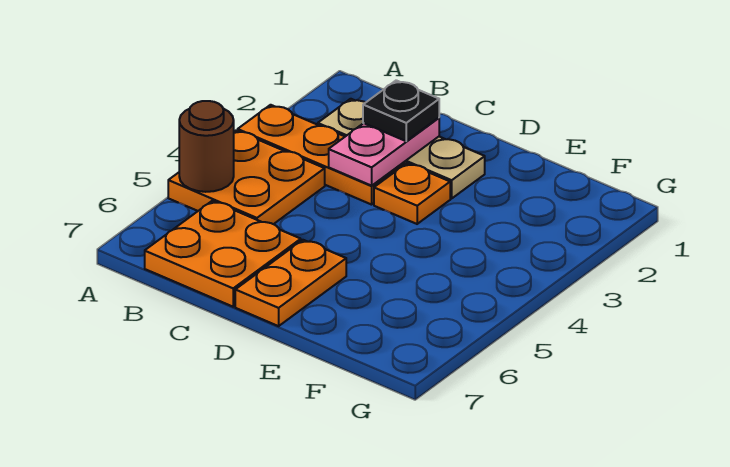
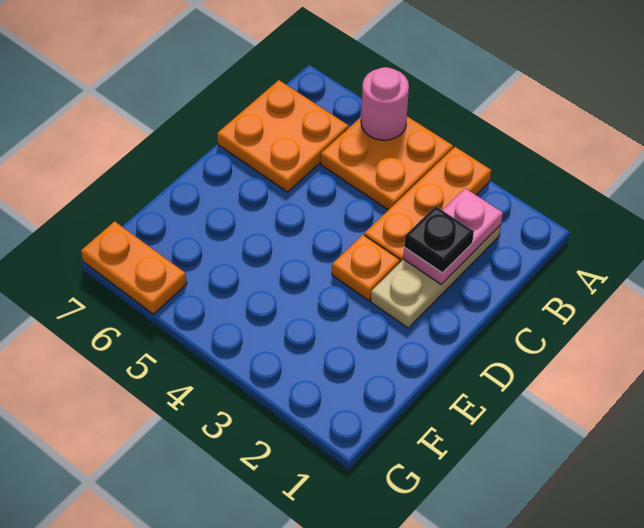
brown round brick A5 level 2 -> pink round brick A5 level 2
pink plate C2:C3 level 2 -> pink plate B2:C2 level 2
orange plate D6:D7 level 1 -> orange plate G6:G7 level 1

